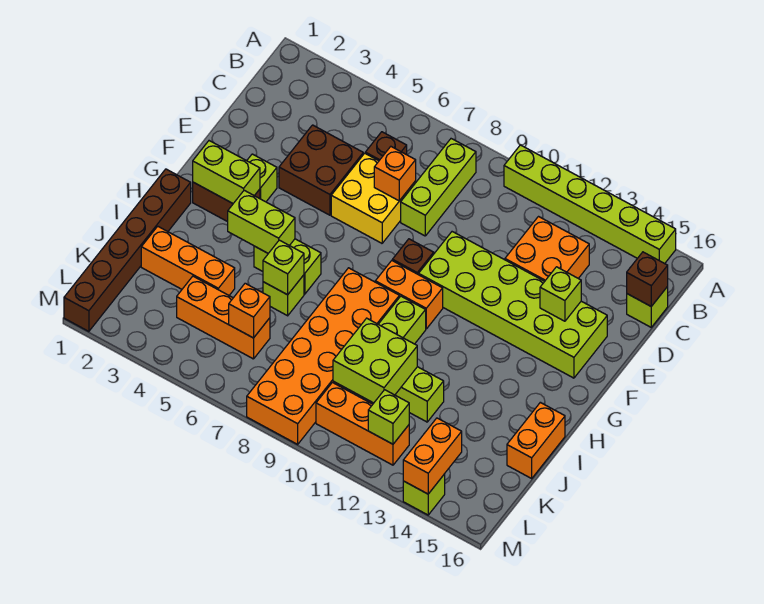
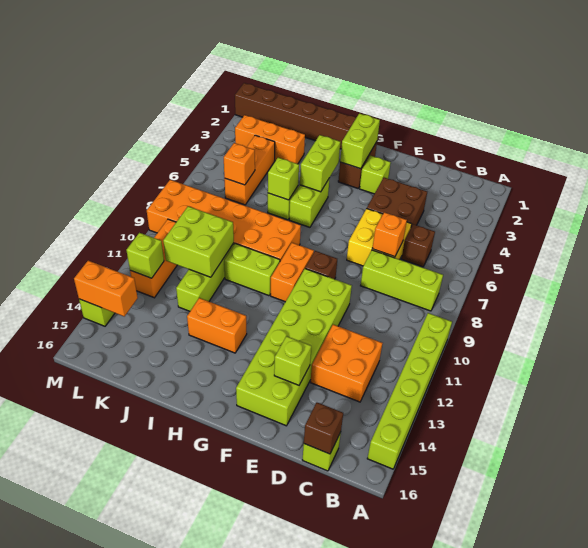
orange brick I16:J16 level 1 -> orange brick H13:I13 level 1
orange brick J2:J4 level 1 -> orange brick J3:L3 level 1

